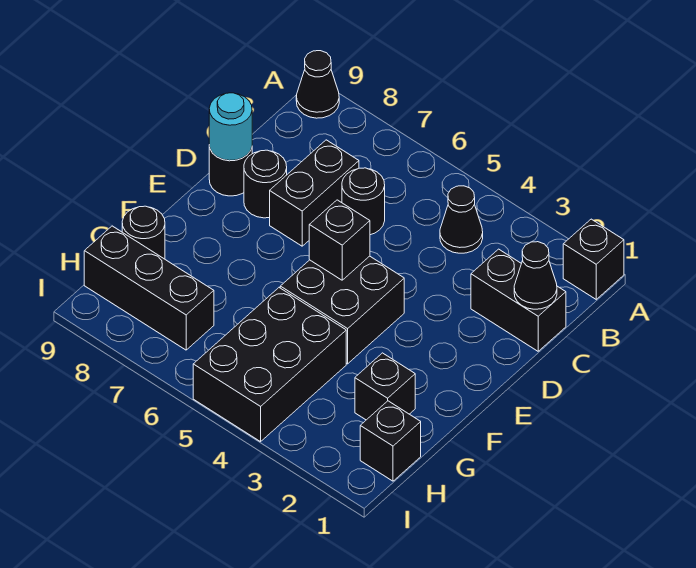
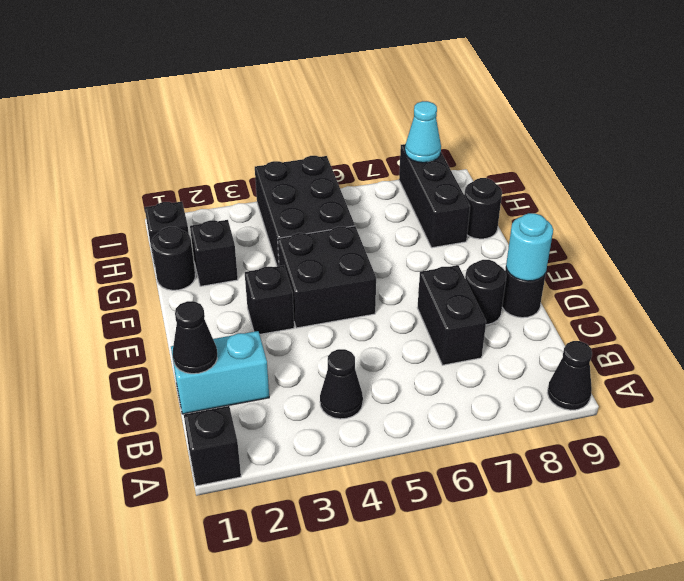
black brick C1:C2 level 1 -> cyan brick C1:C2 level 1
black round brick C6 level 1 -> black round brick G1 level 1
black brick E5 level 2 -> black brick E3 level 1
black brick H7:H9 level 1 -> black brick G8:I8 level 1
none -> cyan cone I8 level 2

